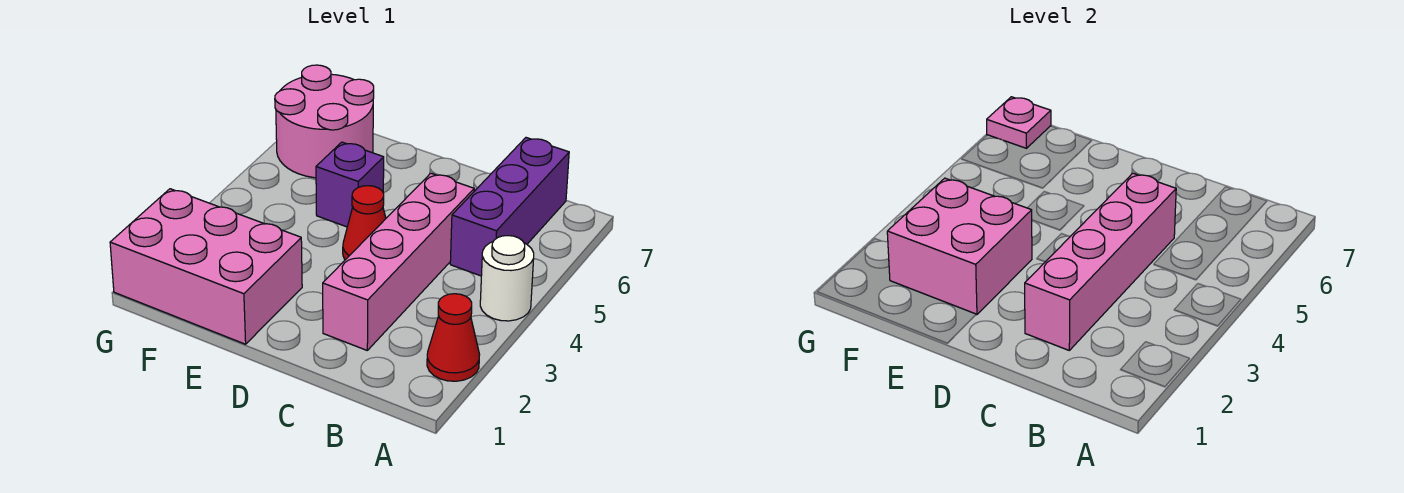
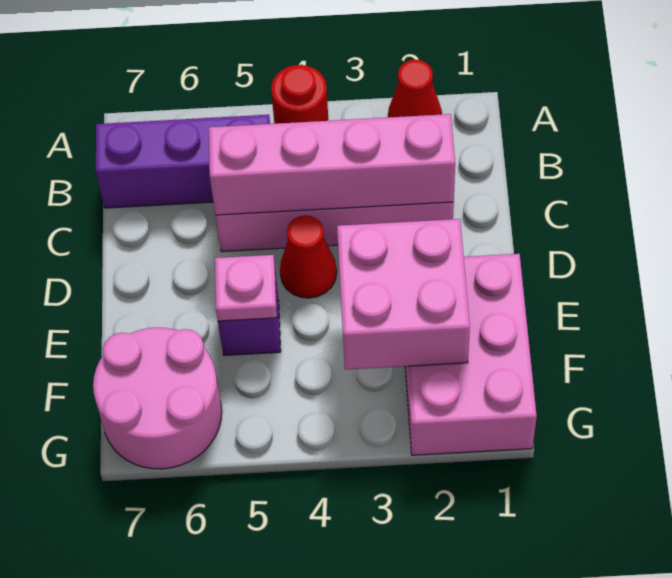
white round brick A4 level 1 -> red round brick A4 level 1
pink plate G7 level 2 -> pink plate E5 level 2

